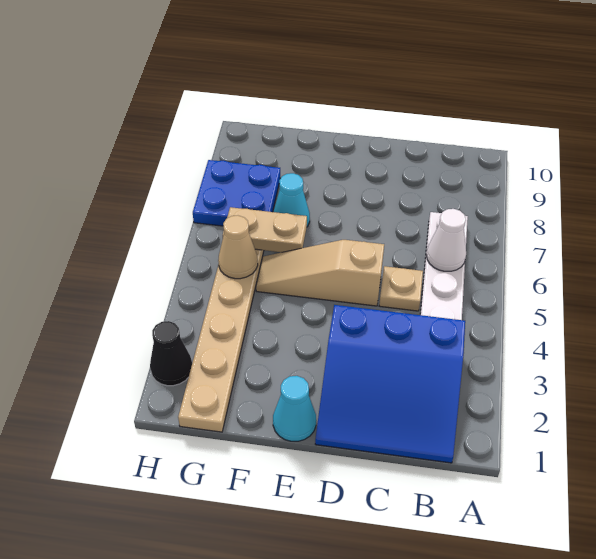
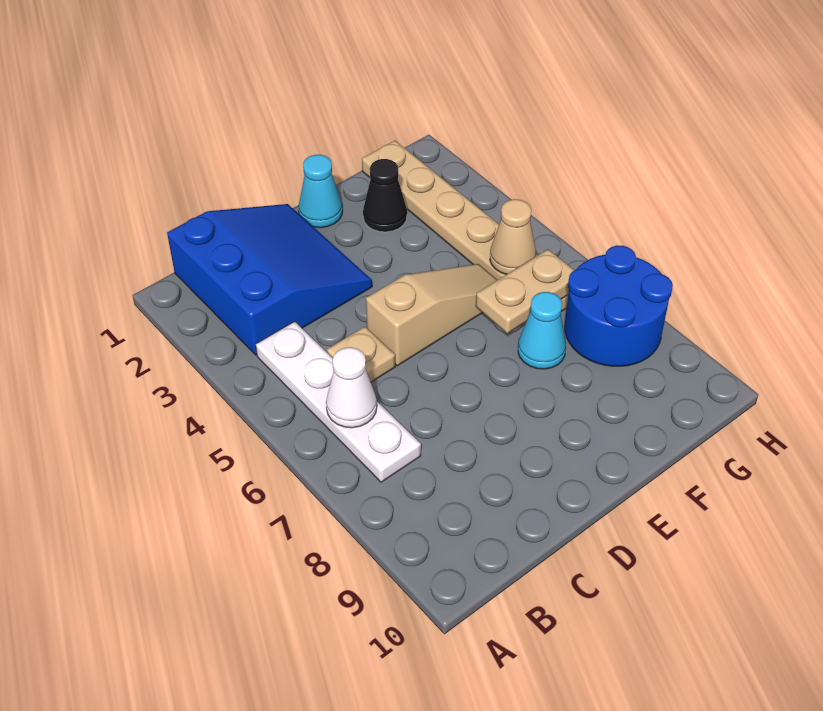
blue slope B1:D3 level 1 top 3 -> blue slope B1:D3 level 1 top B
blue plate G7:H8 level 1 -> blue round brick G7:H8 level 1
black cone H2 level 1 -> black cone F2 level 1

